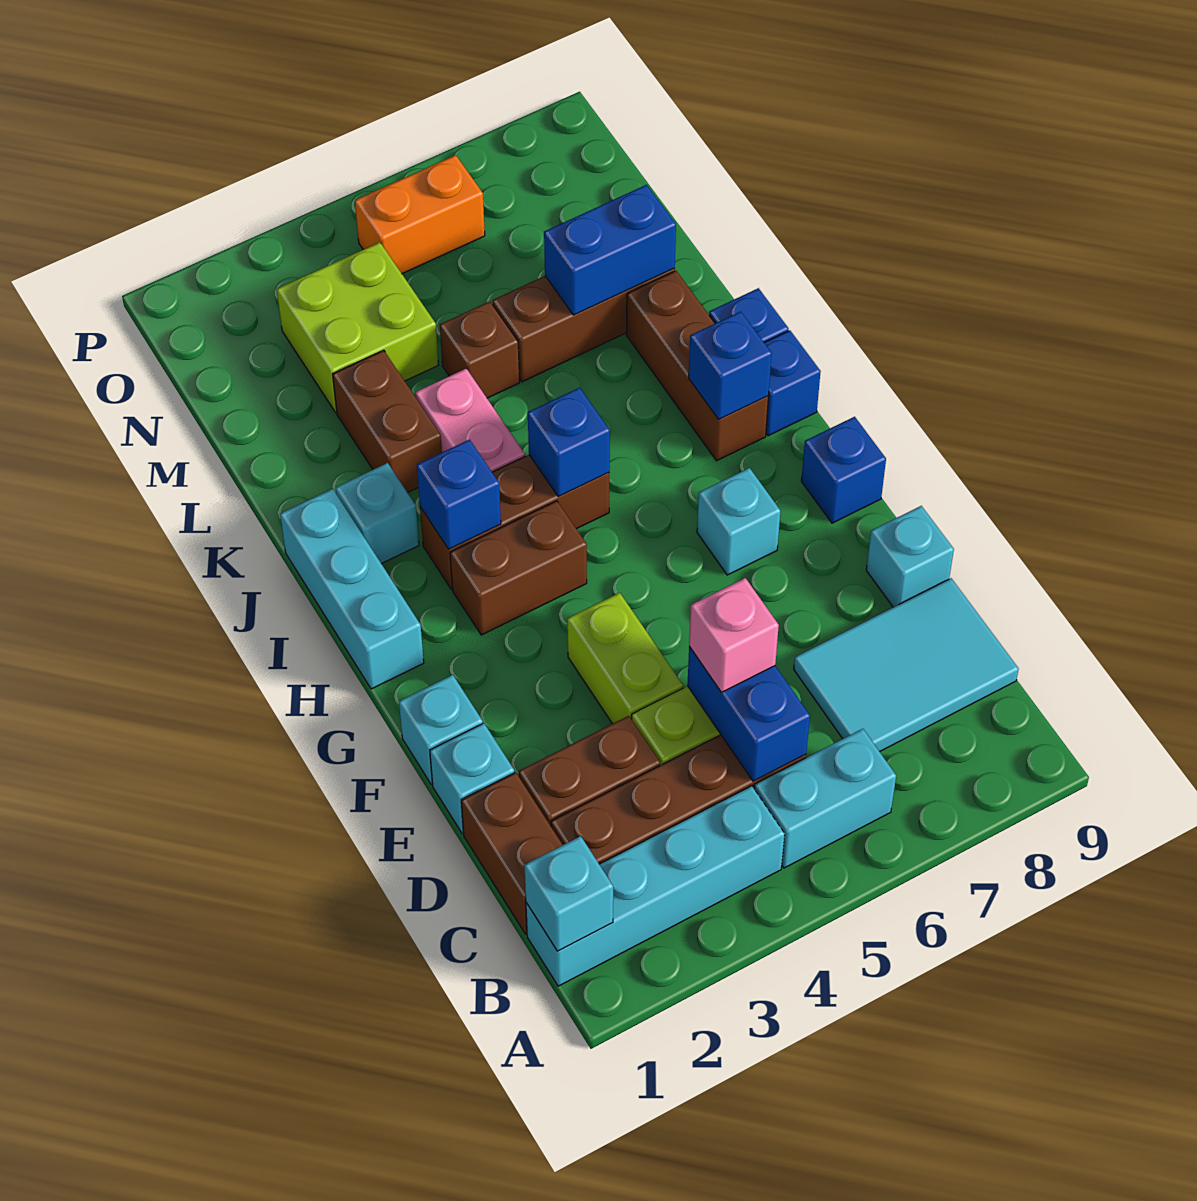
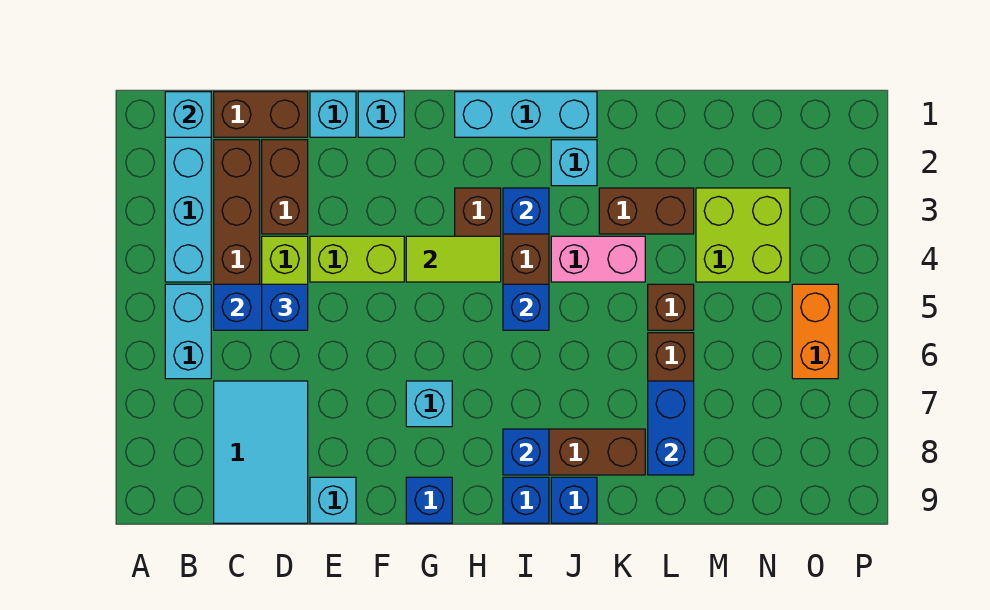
pink brick D5 level 3 -> blue brick D5 level 3
none -> lime tile G4:H4 level 2

